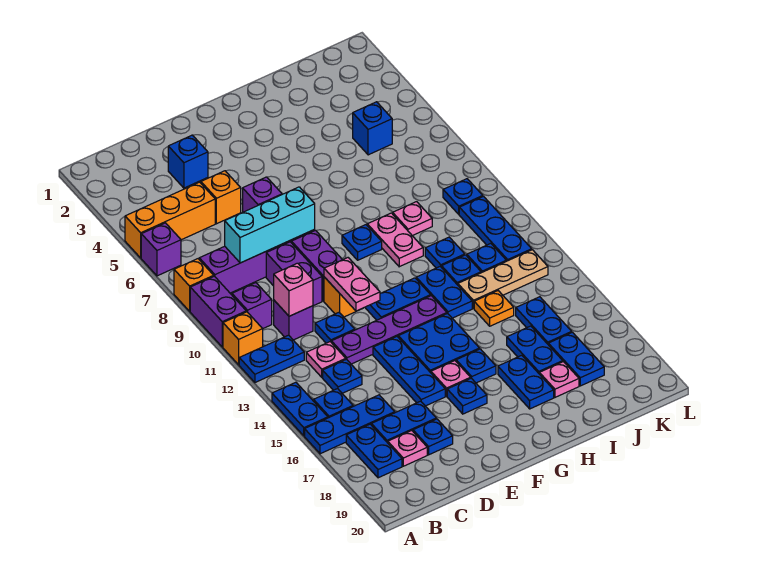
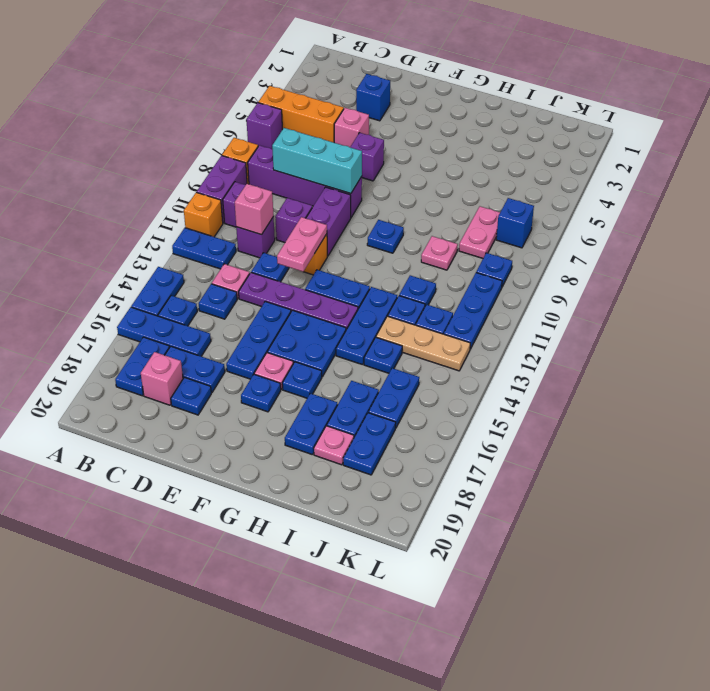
pink plate C18 level 1 -> pink brick C18 level 1
orange brick D5 level 1 -> pink brick D5 level 1
purple brick D9:D10 level 1 -> purple brick D10 level 1
pink plate H9:H10 level 1 -> pink plate J7:J8 level 1
blue plate H12:H13 level 1 -> blue plate H12:H14 level 1
orange plate I14 level 1 -> blue plate I14 level 1
blue brick J5 level 1 -> blue brick K7 level 1

